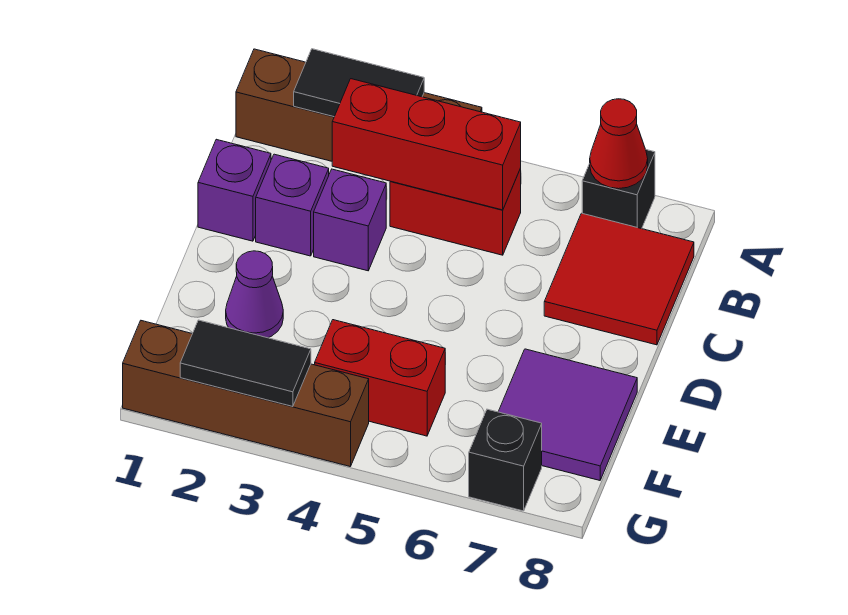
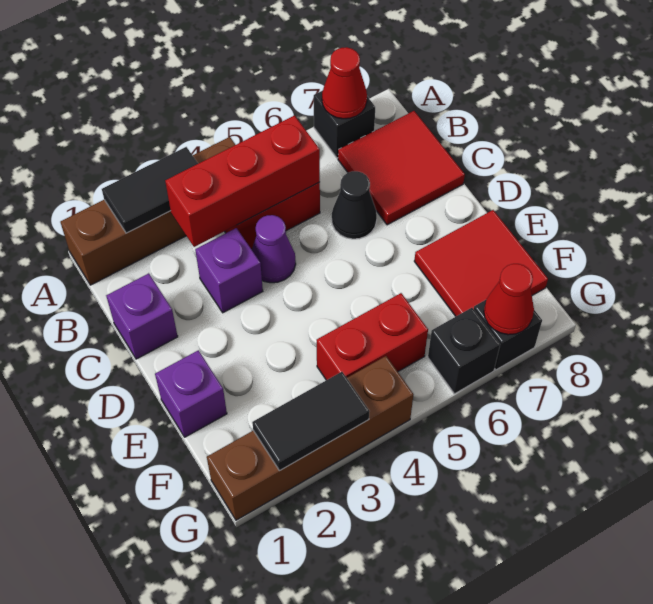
purple brick C2 level 1 -> purple brick E1 level 1
none -> black cone C6 level 1
purple cone E2 level 1 -> purple cone C4 level 1
purple tile E7:F8 level 1 -> red tile E7:F8 level 1
none -> black brick G6 level 1
none -> red cone G7 level 2

